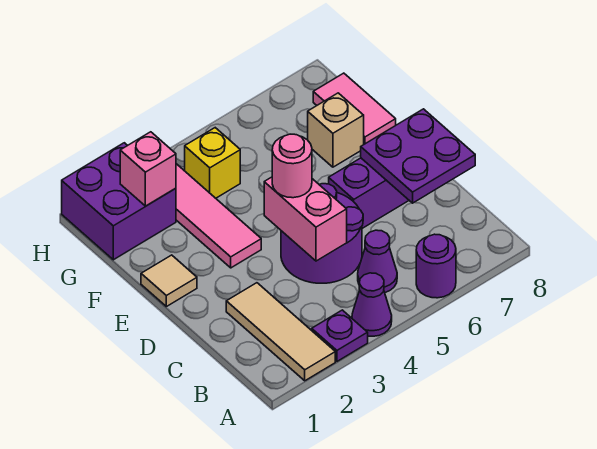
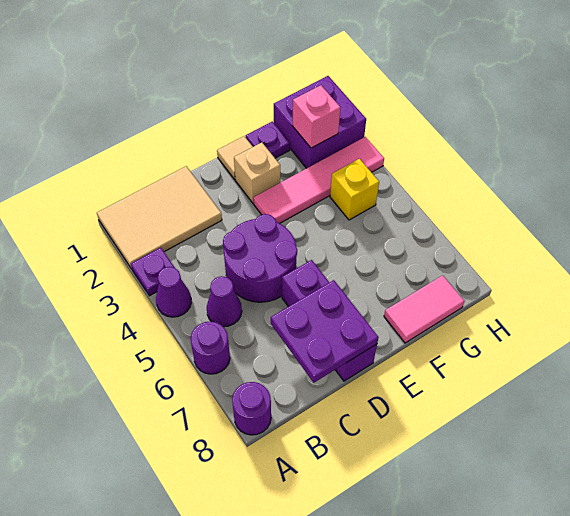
tan tile A2:C2 level 1 -> tan tile A1:C2 level 1
none -> purple round brick A8 level 1
pink brick C4:D4 level 2 -> none
pink round brick D4 level 3 -> none
none -> purple plate F1 level 1
tan brick F7 level 1 -> tan brick E2 level 1

